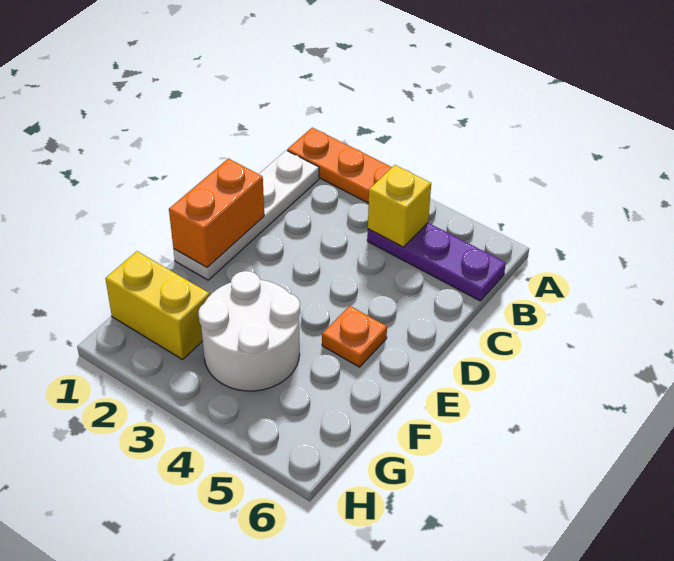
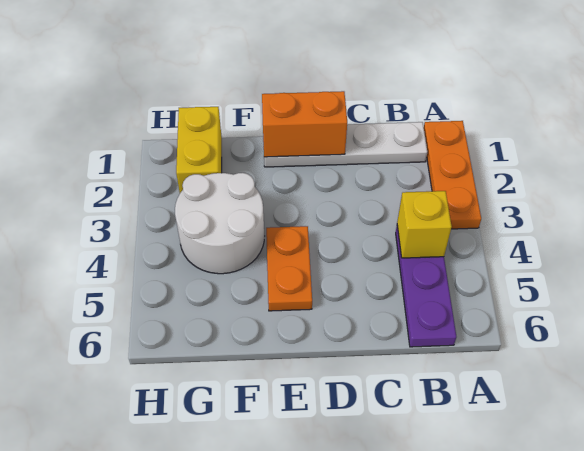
orange plate E5 level 1 -> orange plate E4:E5 level 1

